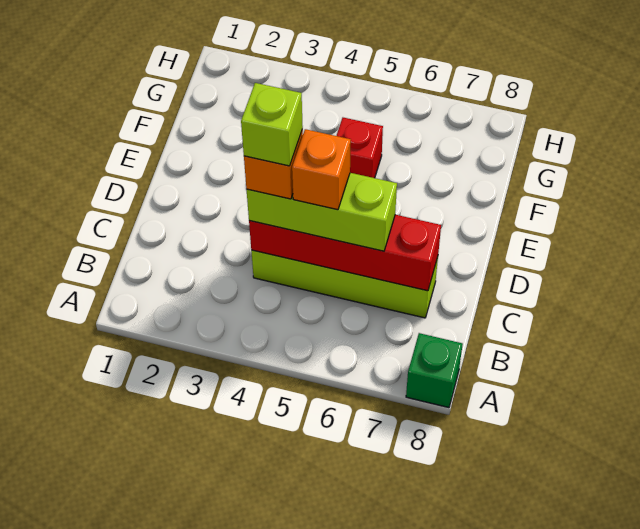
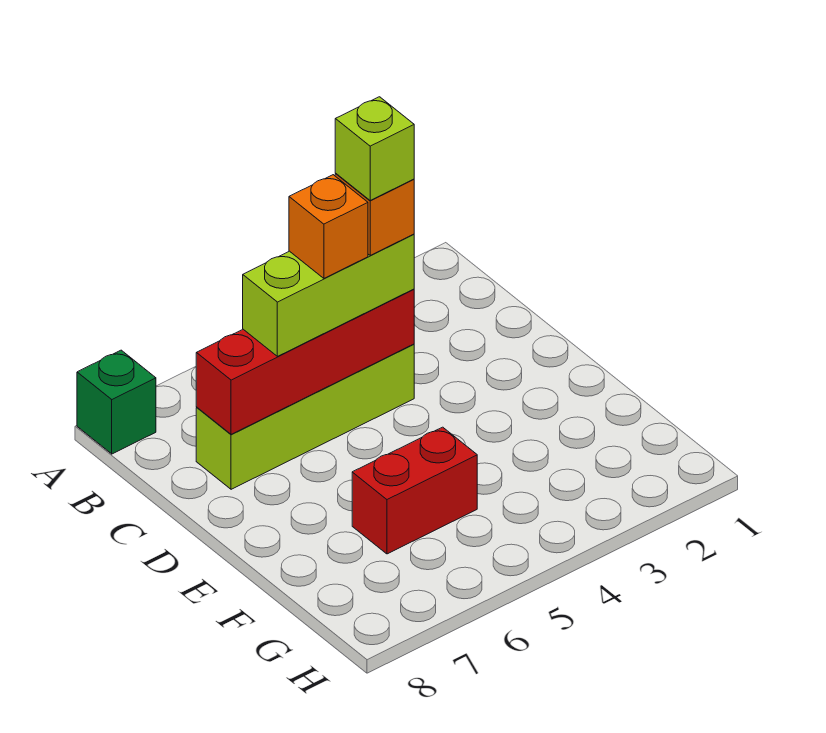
red brick F5 level 1 -> red brick F5:F6 level 1

